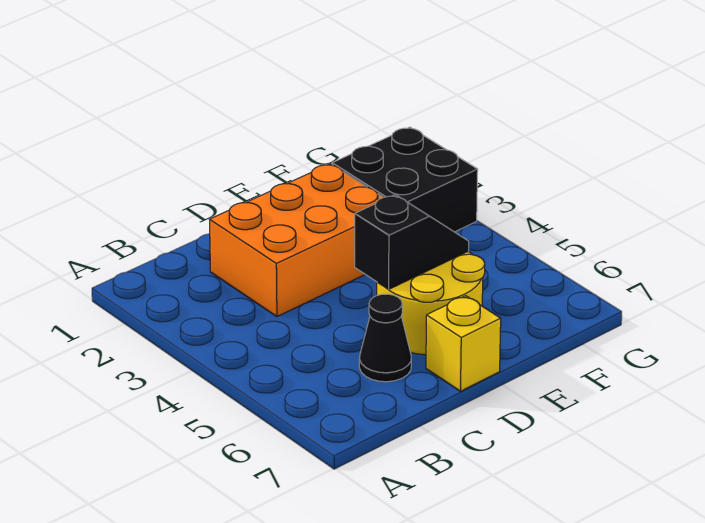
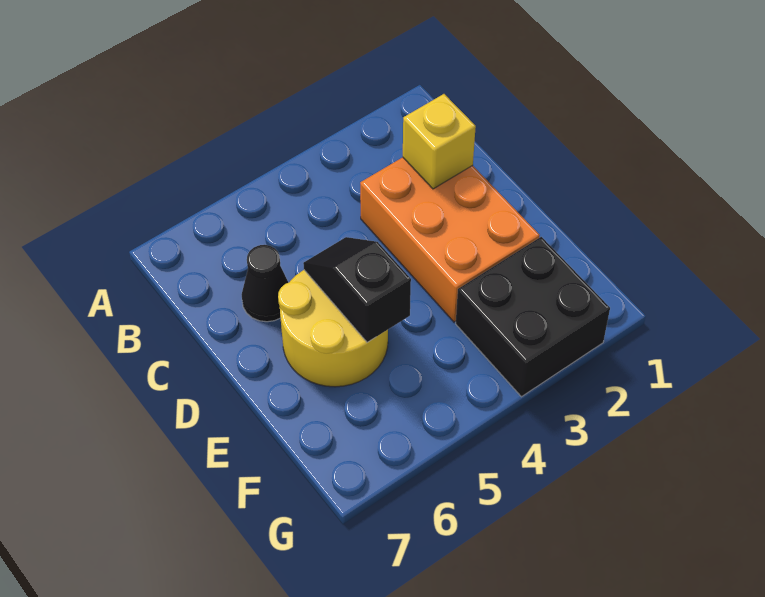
black slope D5:E5 level 2 top D -> black slope D5:E5 level 2 top E
yellow brick D7 level 1 -> yellow brick C2 level 2

